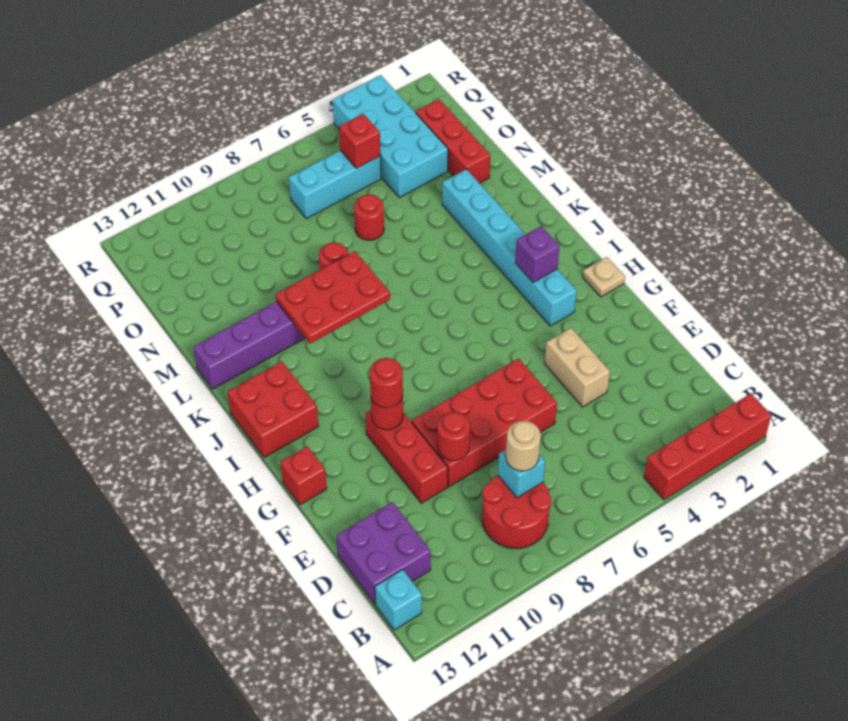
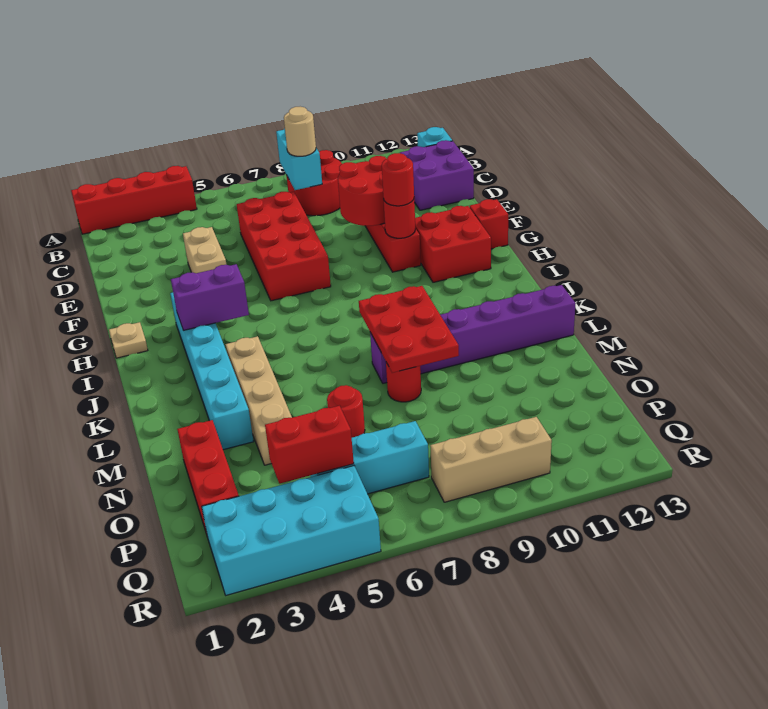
cyan brick C8 level 2 -> cyan brick B8:C8 level 2
red brick E6:F9 level 1 -> red brick D6:G7 level 1
red round brick E9 level 2 -> red round brick E9:F10 level 2
purple brick I3 level 2 -> purple brick I3:I4 level 2
red brick I12:J13 level 1 -> red brick G11:H12 level 1
none -> tan brick K4:N4 level 1
red plate K8:L10 level 2 -> red plate K8:M9 level 2
cyan brick O3:R4 level 1 -> cyan brick Q2:R5 level 1
red brick P5 level 2 -> red brick P4:P5 level 2
none -> tan brick Q8:Q10 level 1

